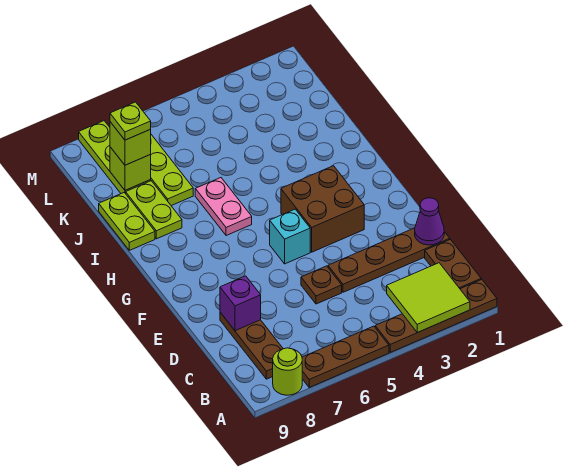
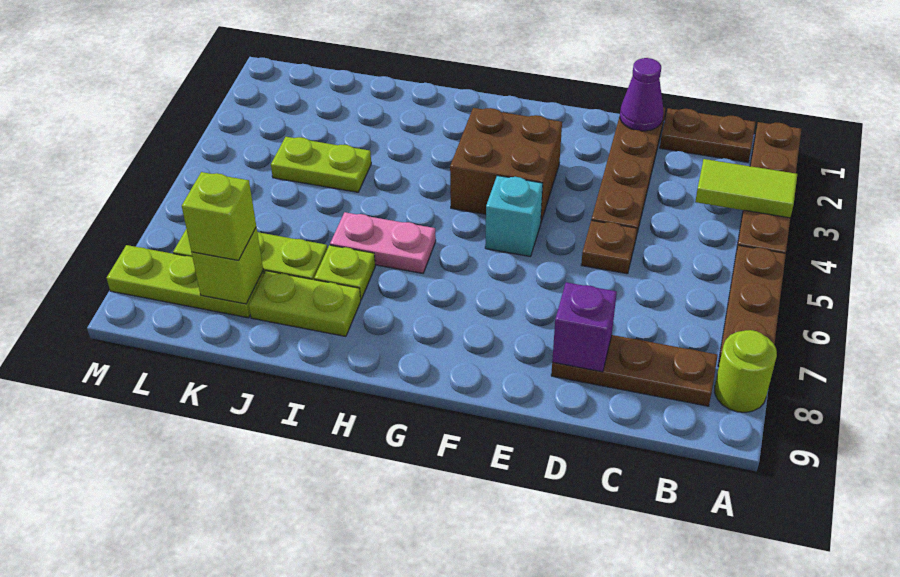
lime tile A2:B3 level 2 -> lime tile A3:B3 level 2
lime plate I9:J9 level 1 -> lime plate J4:K4 level 1
lime plate K8 level 4 -> lime plate I7 level 1

